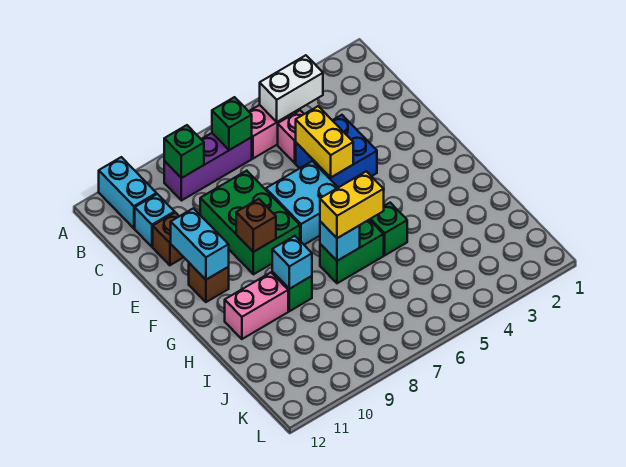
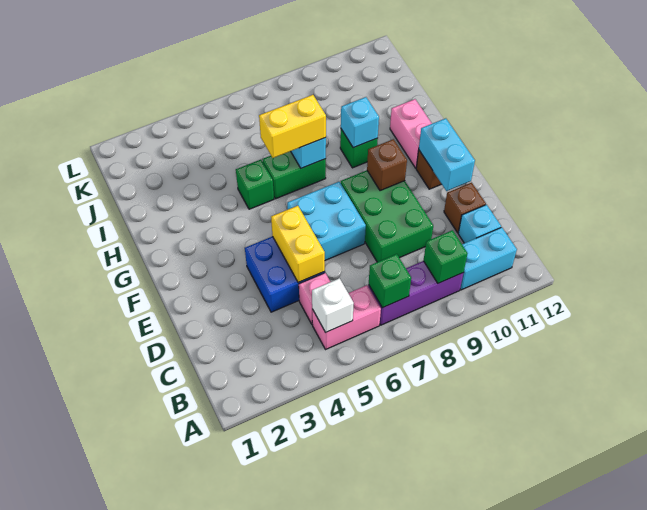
cyan brick A11:B11 level 1 -> cyan brick B10:B11 level 1
white brick B4:B5 level 2 -> white brick B5 level 2
pink brick H10:H11 level 1 -> pink brick G11:H11 level 1

